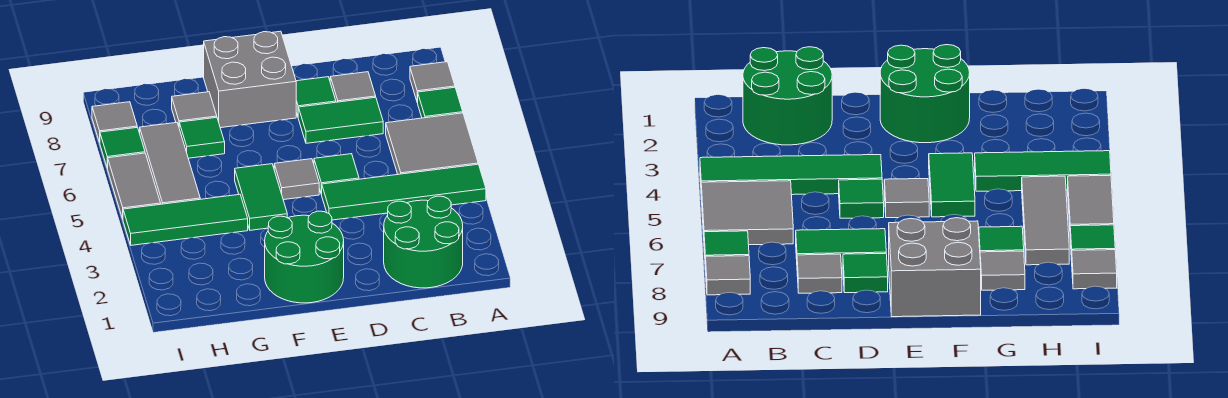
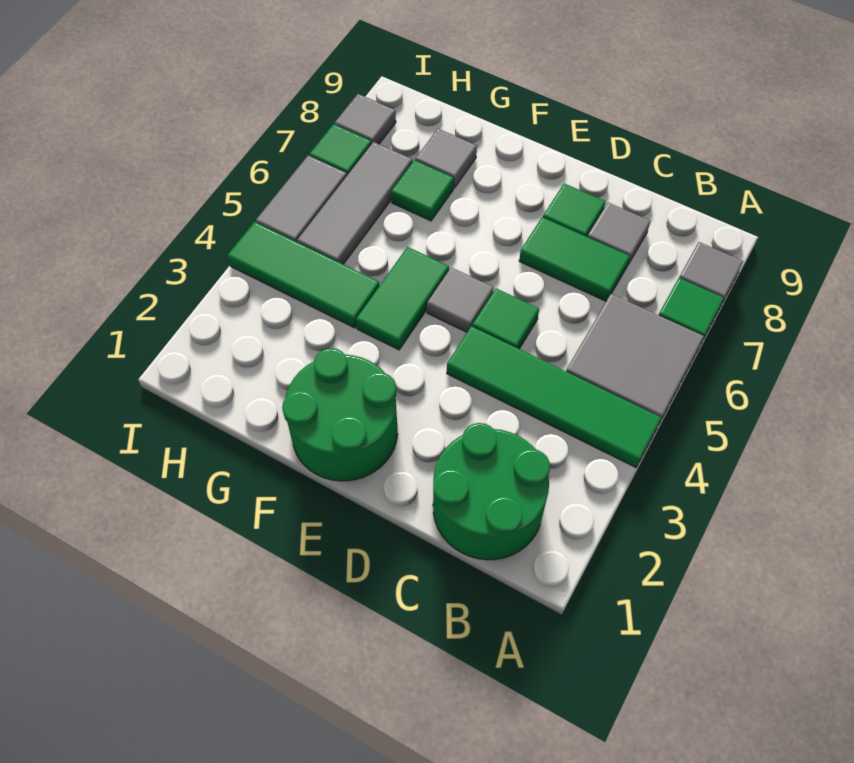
grey brick E8:F9 level 1 -> none

